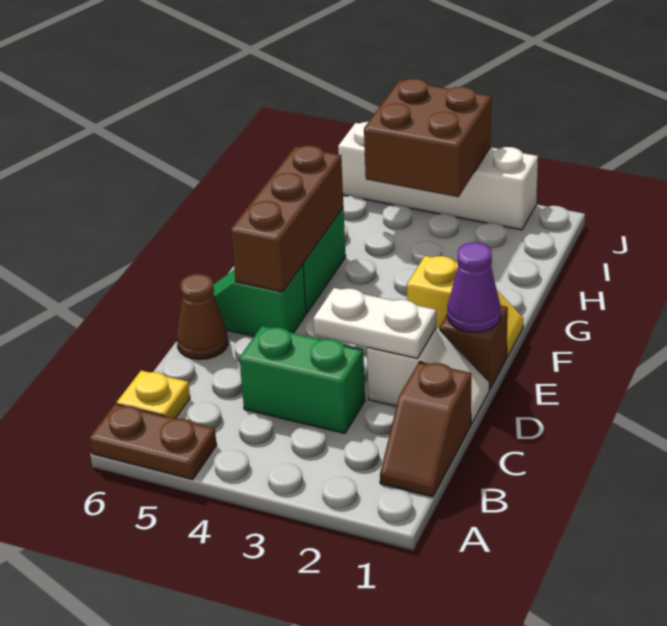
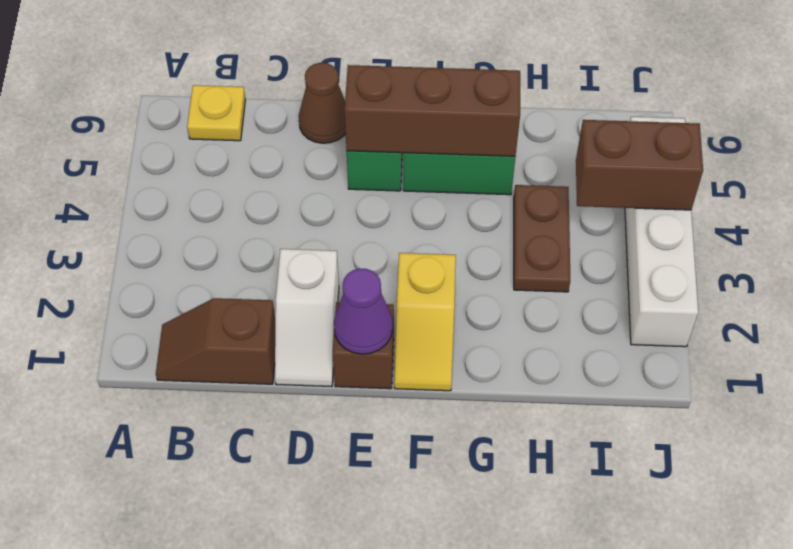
brown plate A5:A6 level 1 -> brown plate H3:H4 level 1
green brick C3:C4 level 1 -> none
white plate D2:D3 level 2 -> none
brown brick I3:J4 level 2 -> brown brick I4:J4 level 2

